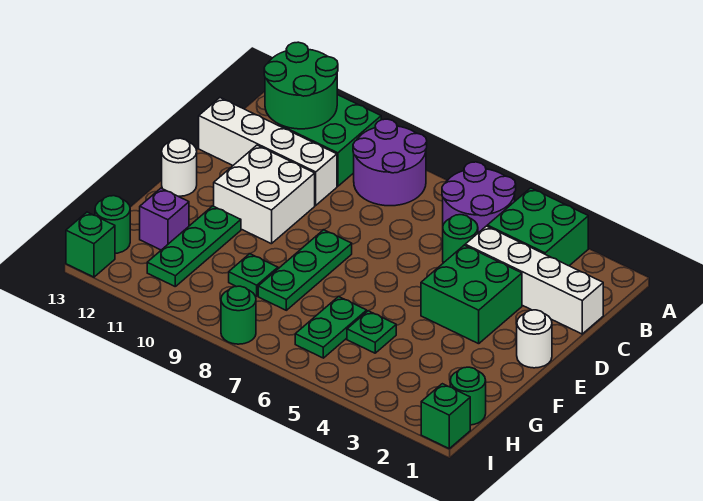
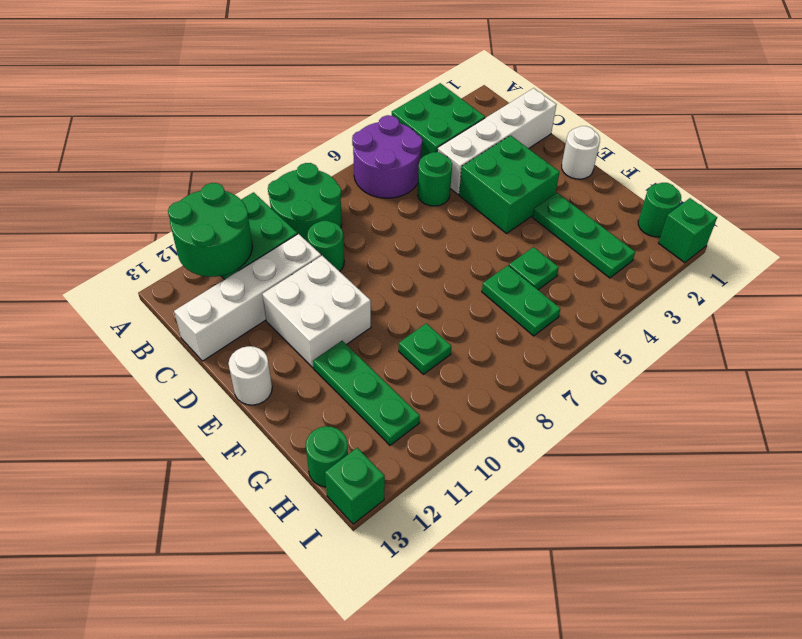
purple round brick A8:B9 level 1 -> green round brick A8:B9 level 1
green plate E8:G8 level 1 -> green plate F3:H3 level 1
purple brick G12 level 1 -> none
green round brick I8 level 1 -> green round brick C9 level 1

